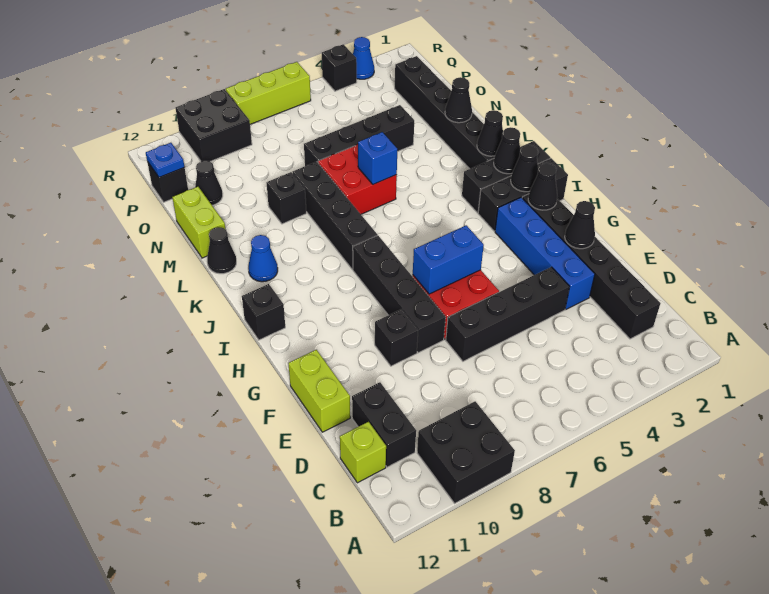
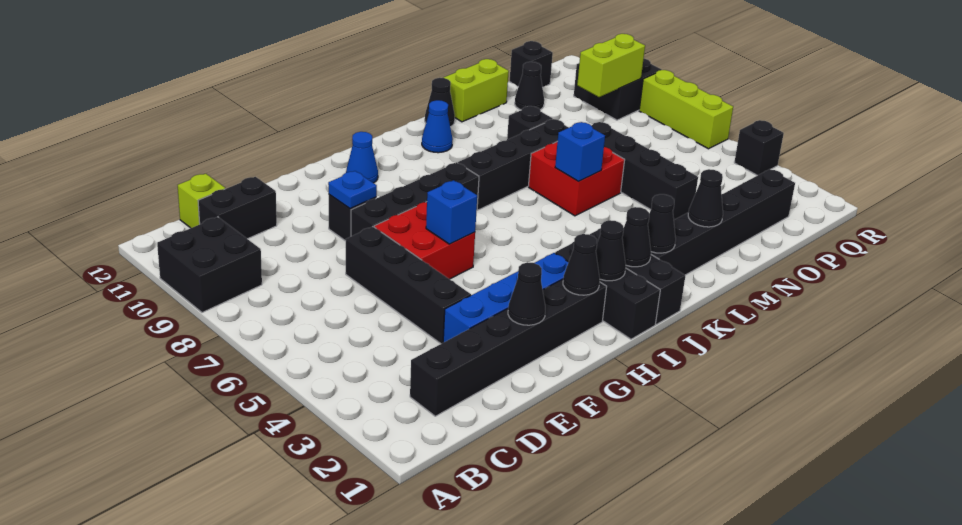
lime brick E12:F12 level 1 -> lime brick P9:Q9 level 2
blue brick G6:G7 level 2 -> blue brick G6 level 2
black brick I12 level 1 -> none
blue plate P12 level 2 -> blue plate F9 level 2
blue cone R3 level 1 -> blue cone H11 level 1

